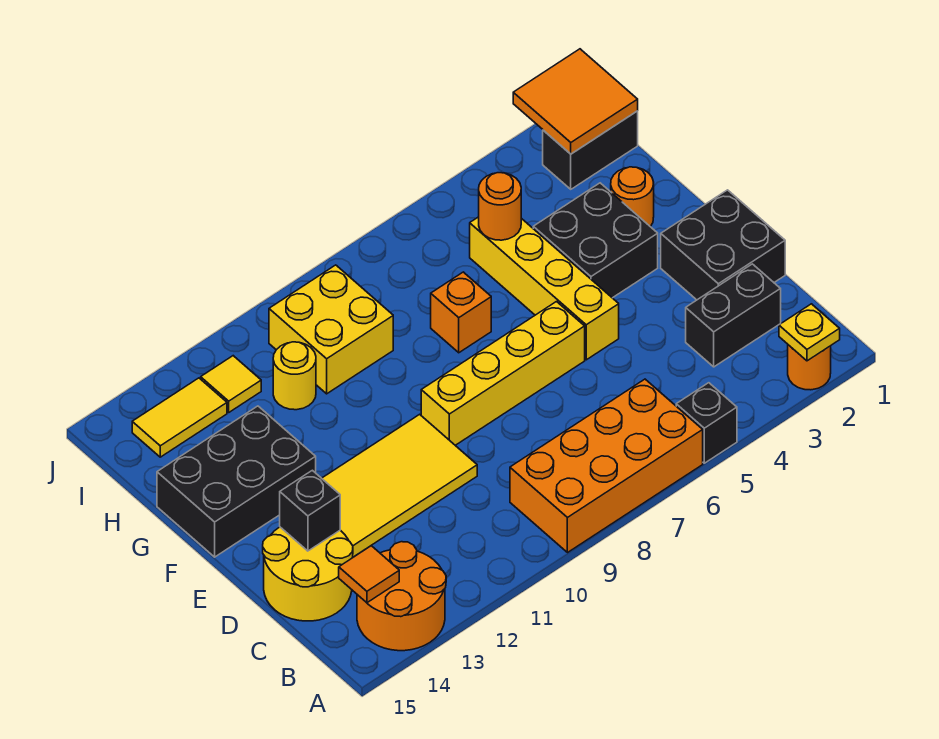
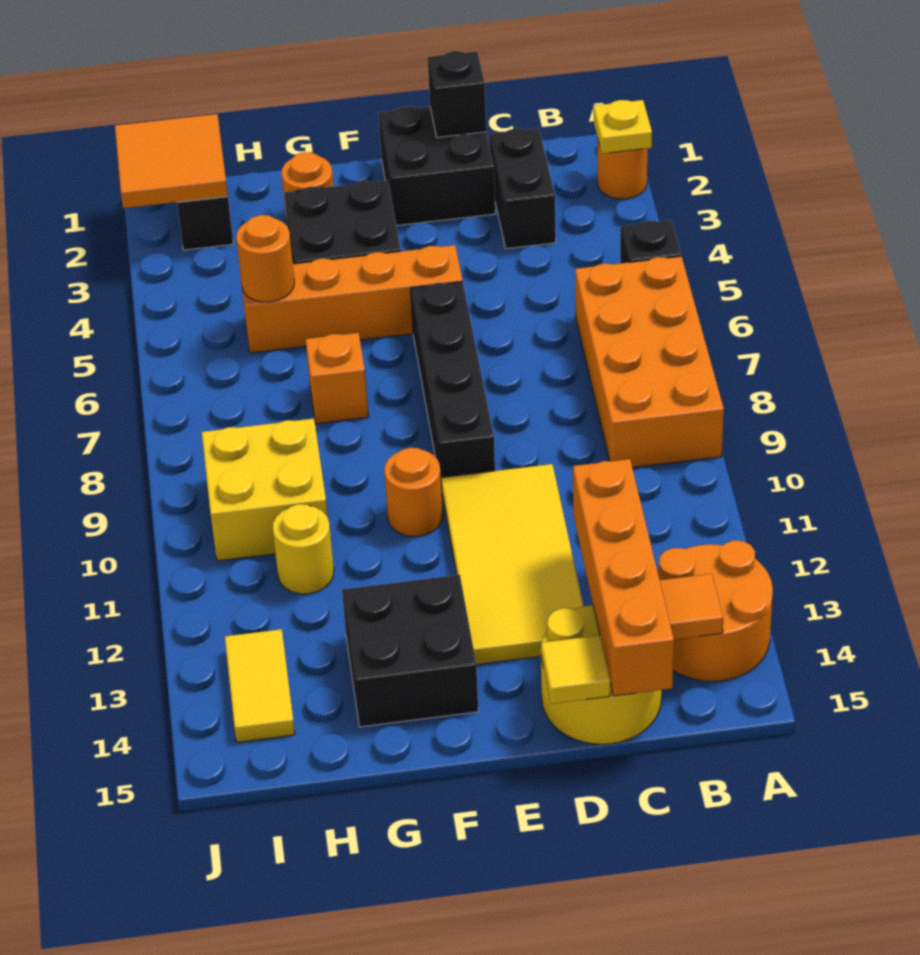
none -> orange brick C12:C15 level 2
black brick D14 level 2 -> black brick D1 level 2
yellow brick E5:H5 level 1 -> orange brick E5:H5 level 1
yellow brick E6:E9 level 1 -> black brick E6:E9 level 1
none -> orange round brick F10 level 1
black brick F13:G15 level 1 -> black brick F13:G14 level 1
yellow tile I12 level 1 -> yellow tile D15 level 2

